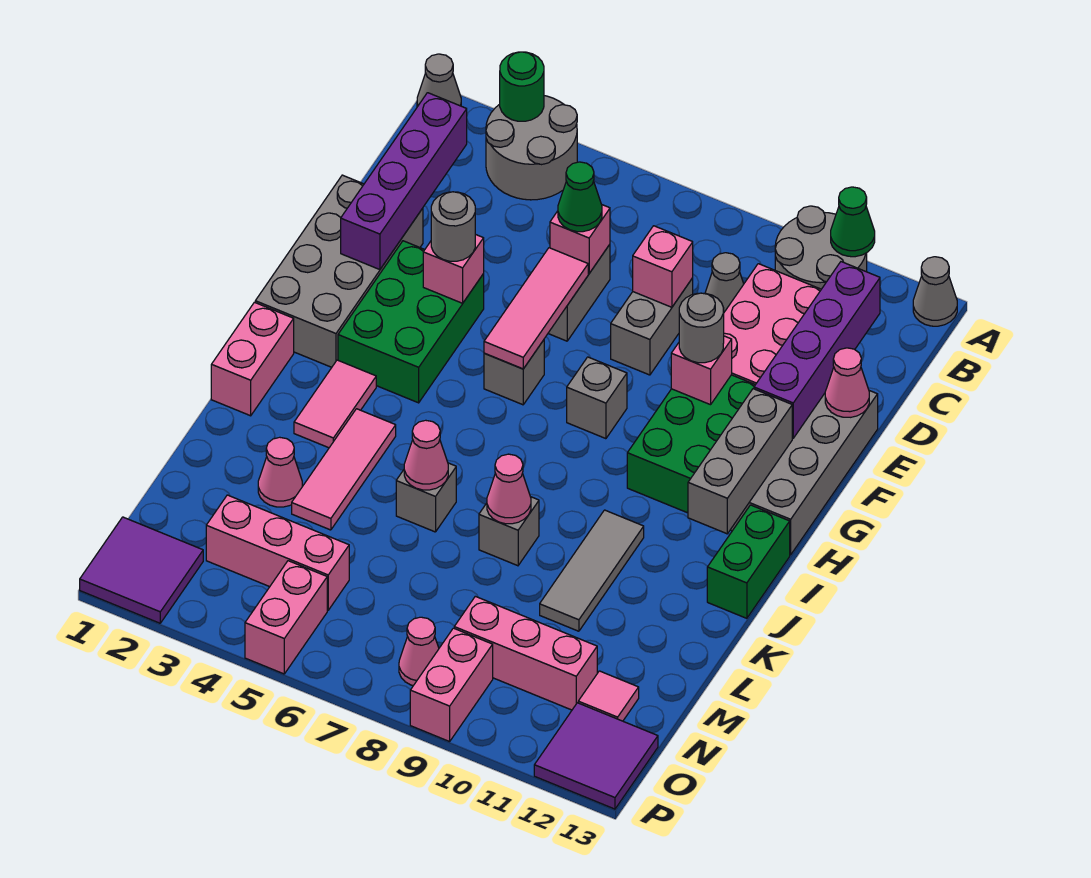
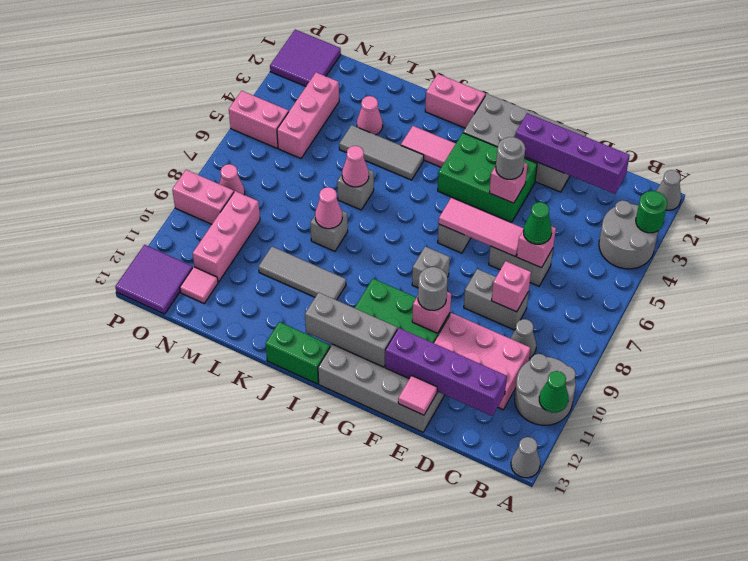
pink cone E13 level 2 -> pink tile E13 level 2
pink tile J4:L4 level 1 -> grey tile J4:L4 level 1

